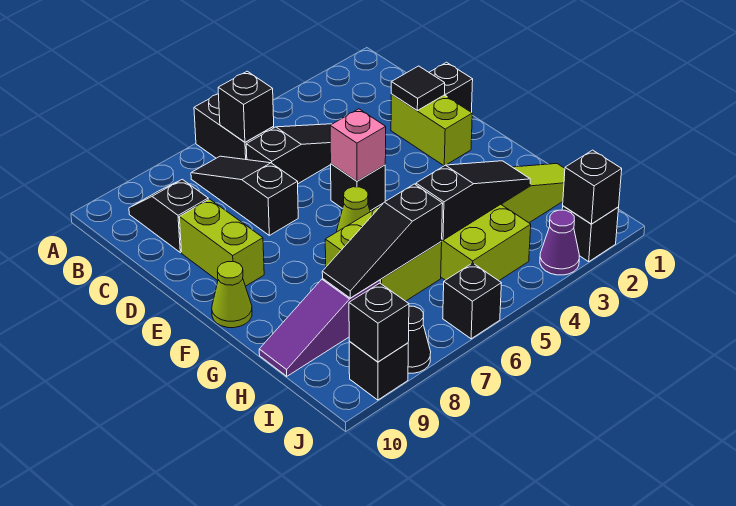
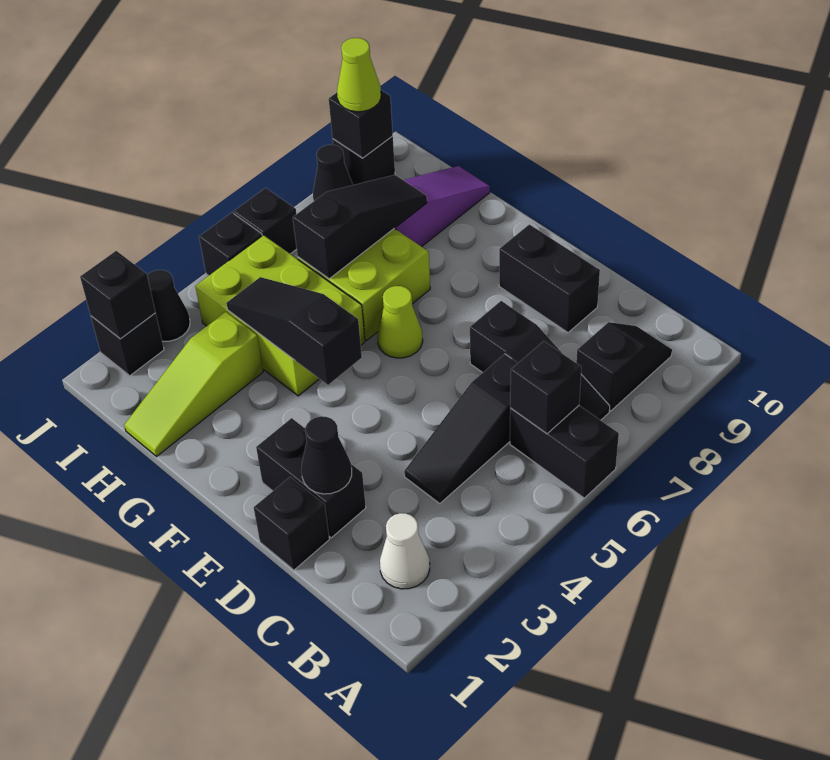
none -> white cone B2 level 1
black slope B9:C9 level 1 top C -> black slope B8:B9 level 1 top 8
lime brick D2:E2 level 1 -> black brick D2:E2 level 1
black tile D2 level 2 -> black cone D2 level 2
lime brick D9:E9 level 1 -> black brick D9:E9 level 1
black brick E5 level 1 -> black brick J5 level 1
pink brick E5 level 2 -> none
lime cone F10 level 1 -> lime cone J9 level 3
black slope H3:H5 level 2 top 5 -> black slope F4:H4 level 2 top F
purple cone J3 level 1 -> black cone J3 level 1

